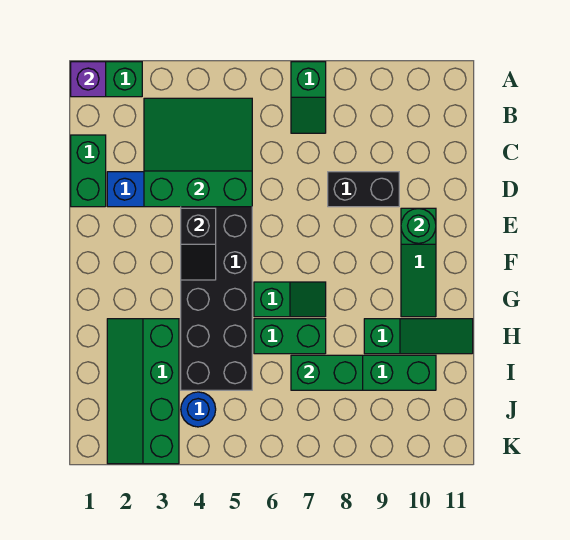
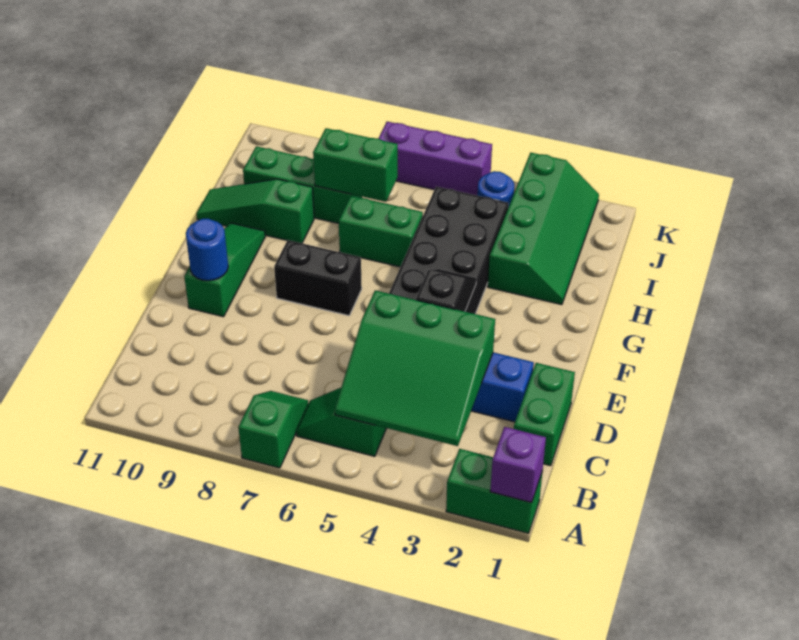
black brick D8:D9 level 1 -> black brick F7:F8 level 1
green round brick E10 level 2 -> blue round brick E10 level 2
green slope G6:G7 level 1 top 6 -> green slope B5:B6 level 1 top 5
none -> purple brick K5:K7 level 1

